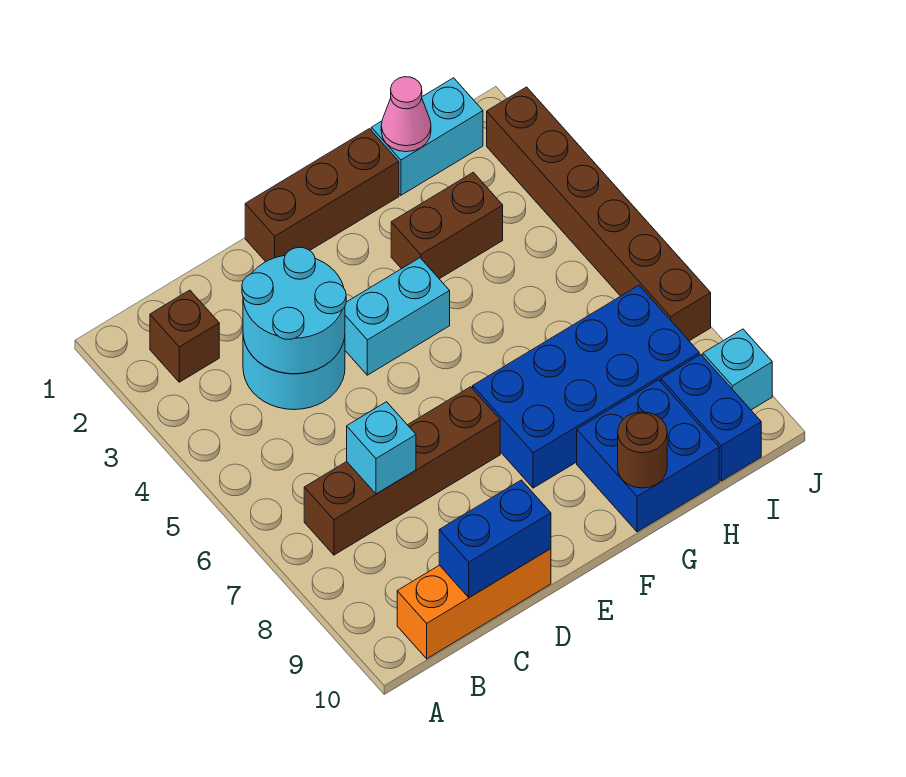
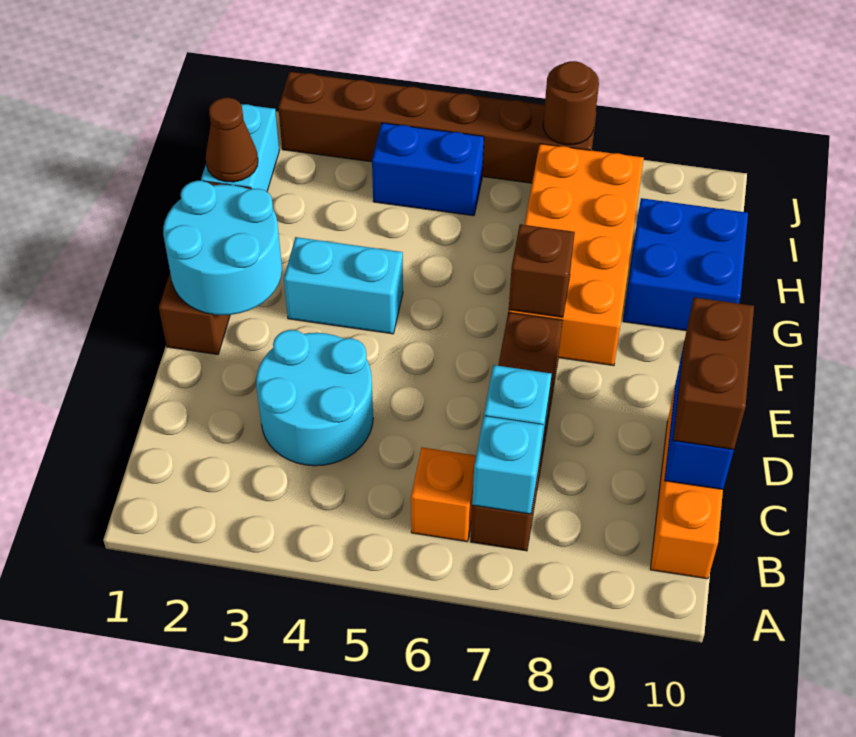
brown brick B2 level 1 -> brown brick F7 level 2
none -> orange brick B6 level 1
cyan round brick C3:D4 level 2 -> cyan round brick E1:F2 level 2
cyan brick E4:F4 level 1 -> cyan brick F3:F4 level 1
blue brick F7:I8 level 1 -> orange brick F7:I8 level 1
brown brick G3:H3 level 1 -> brown brick C10:D10 level 3
brown round brick G10 level 2 -> brown round brick J7 level 2
pink cone H1 level 2 -> brown cone H1 level 2
blue brick I9:I10 level 1 -> blue brick I4:I5 level 1
cyan brick J9 level 1 -> cyan brick B7 level 2

